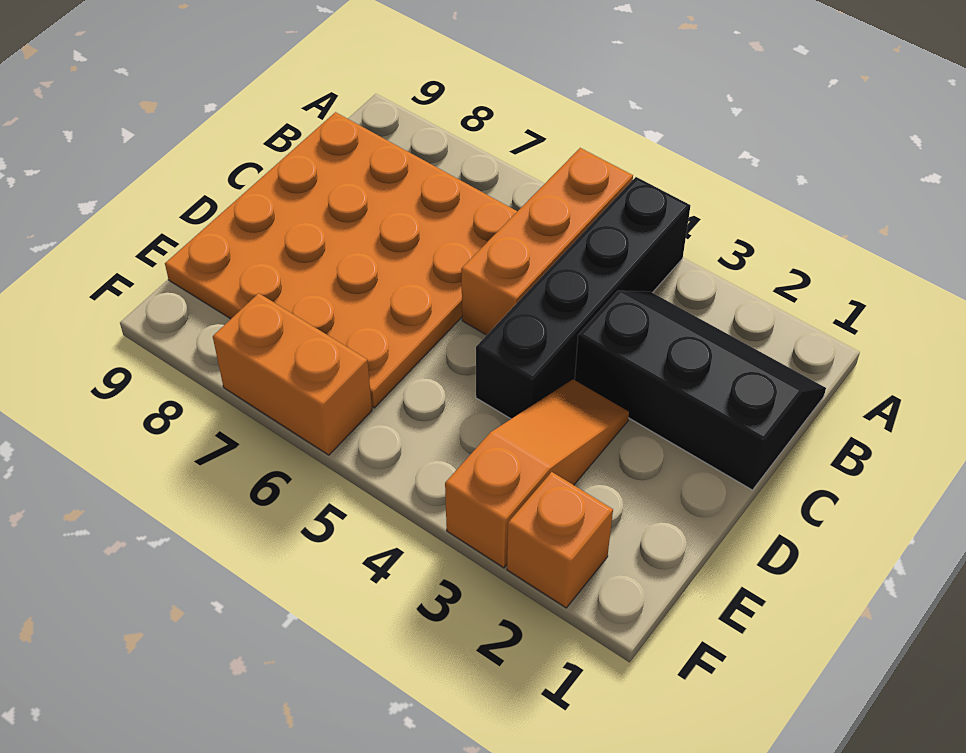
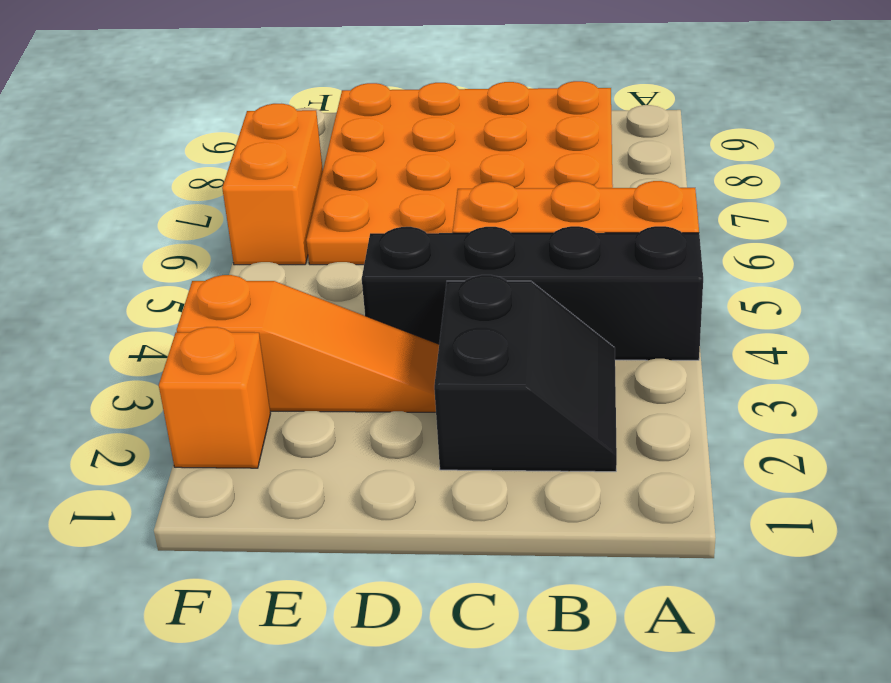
black slope B1:C3 level 1 top C -> black slope B2:C3 level 1 top C

